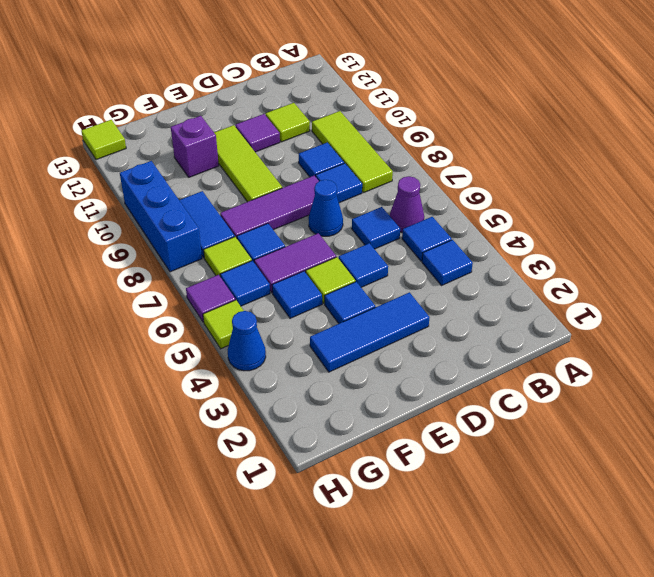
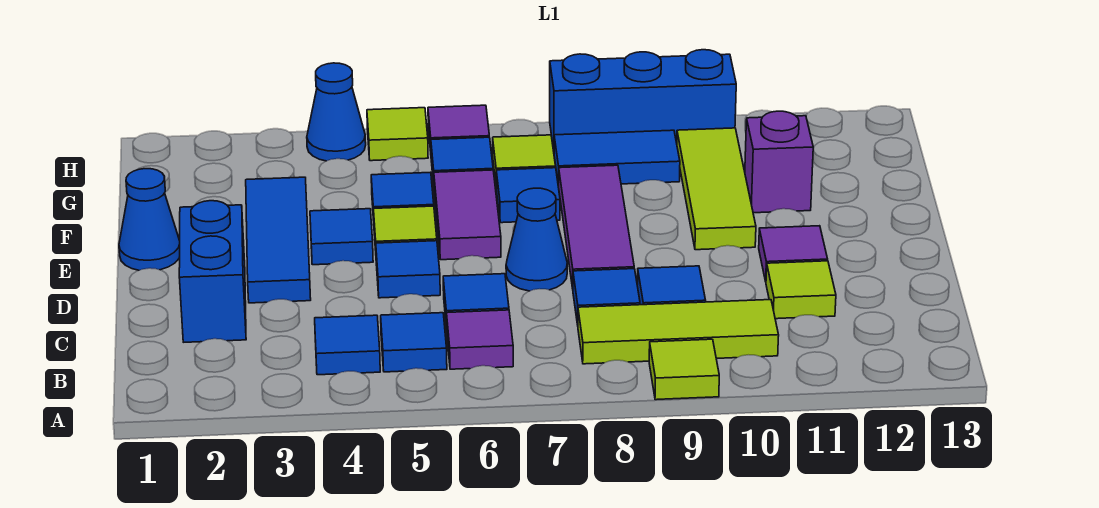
purple cone B6 level 1 -> purple tile B6 level 1
none -> blue brick C2:D2 level 1
none -> blue cone E1 level 1
lime tile E9:E11 level 1 -> lime tile E10:G10 level 1
lime tile H13 level 1 -> lime tile A9 level 1

